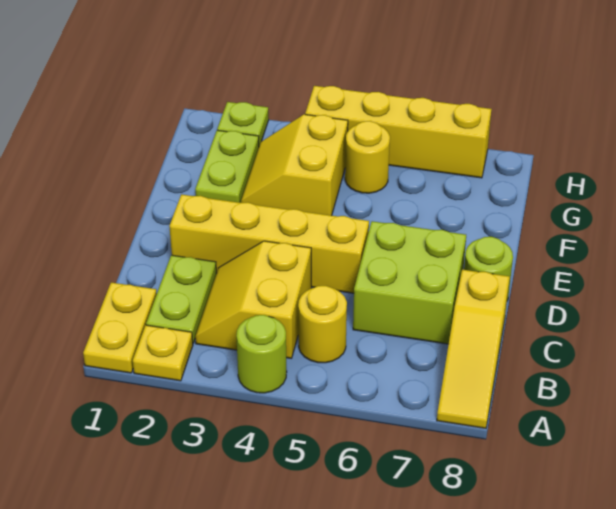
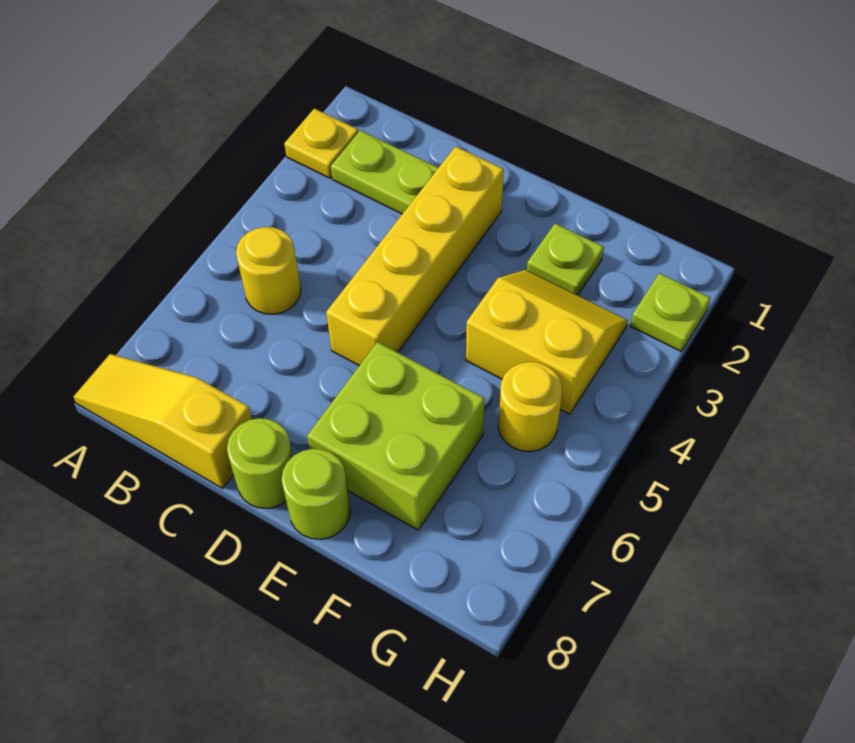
yellow plate A1:B1 level 1 -> none
lime round brick A4 level 1 -> lime round brick E8 level 1
yellow slope B3:C4 level 1 top 4 -> none
lime brick C6:D7 level 1 -> lime brick E6:F7 level 1
lime plate F2:G2 level 1 -> lime plate F2 level 1
yellow brick H4:H7 level 1 -> none

